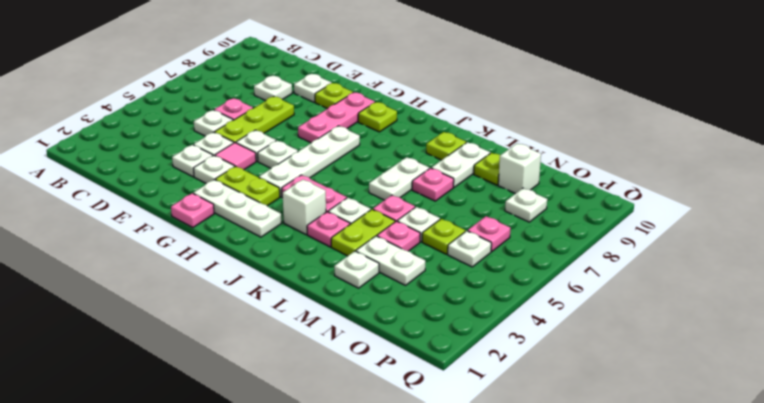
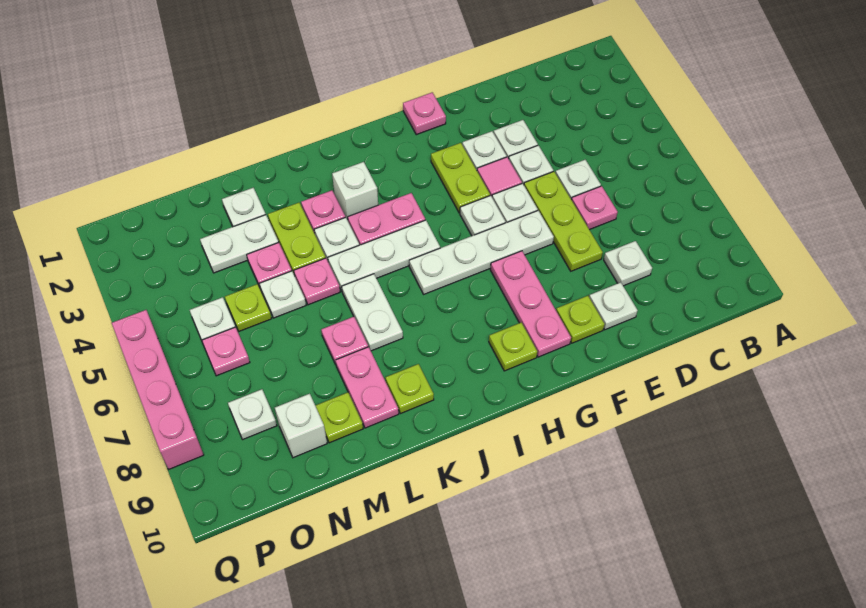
white plate G2:I2 level 1 -> white plate I5:K5 level 1
lime plate G3:H3 level 1 -> lime plate G3:G4 level 1
white plate H4:H7 level 1 -> white plate F6:I6 level 1
white plate L8:L9 level 1 -> pink plate L8:L9 level 1
none -> pink brick Q5:Q8 level 1

